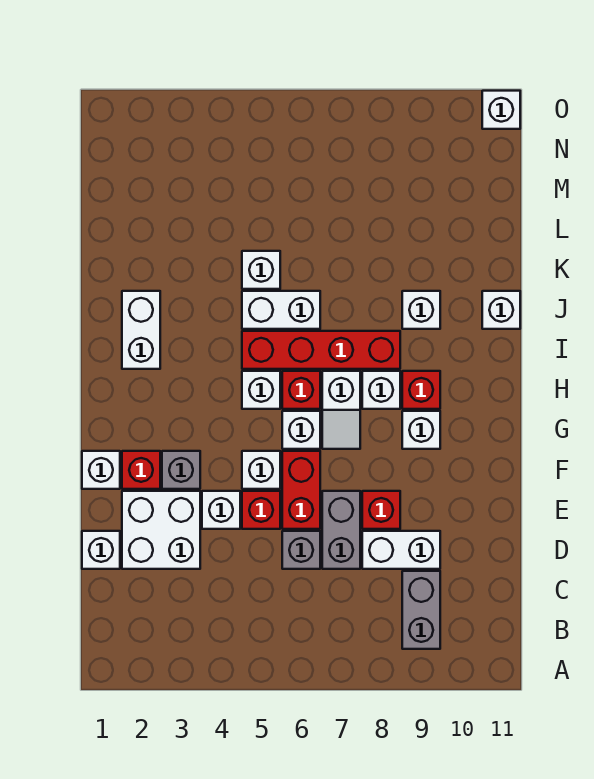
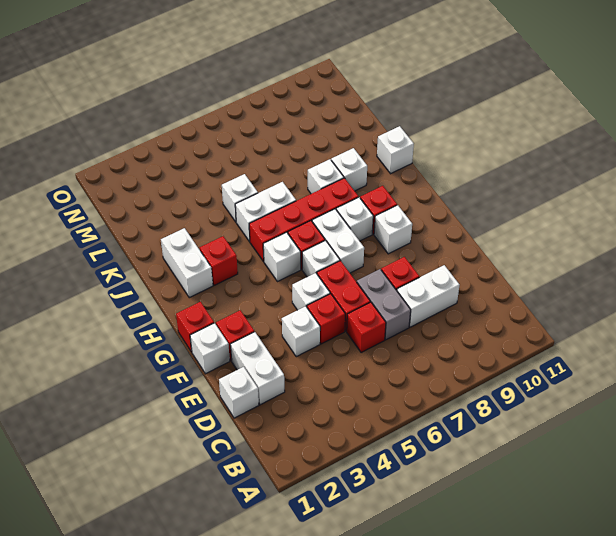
grey brick B9:C9 level 1 -> none
white brick D2:E3 level 1 -> white brick D2:E2 level 1
grey brick D6 level 1 -> red brick D6 level 1
grey brick F3 level 1 -> none
none -> red brick G1 level 1
white slope G7:H7 level 1 top H -> white brick G7:H7 level 1
none -> red brick I3 level 1
white brick O11 level 1 -> white brick J8 level 1

